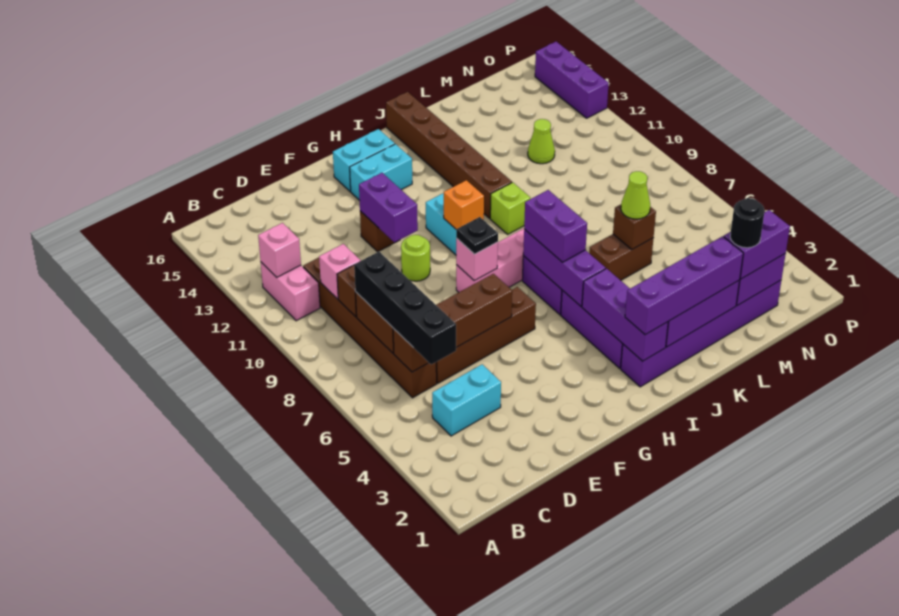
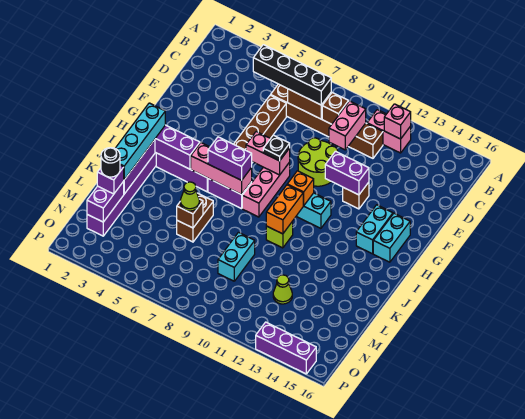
cyan brick C4:D4 level 1 -> cyan brick L9:M9 level 1
brown brick C6:F6 level 2 -> none
pink brick C10 level 2 -> pink brick C10:D10 level 2
lime round brick F10 level 1 -> lime round brick E9:F10 level 1
pink brick G8 level 2 -> pink brick G7:G8 level 2
purple brick I2:L2 level 3 -> cyan brick I2:L2 level 3
purple brick I5:I7 level 2 -> pink brick I5:I7 level 2
none -> orange brick I10:J10 level 2
brown brick J11:J16 level 1 -> none
purple brick M2:N2 level 3 -> purple brick M2 level 3

